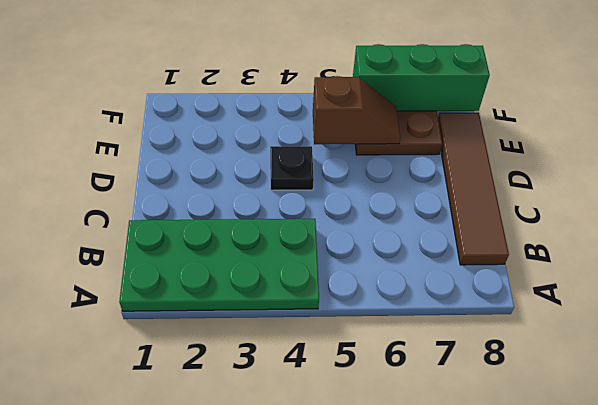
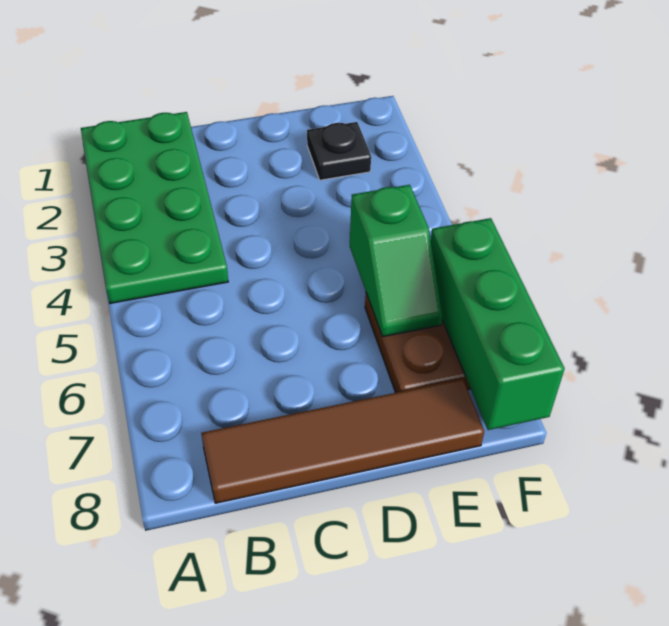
black plate D4 level 1 -> black plate E2 level 1
brown slope E5:E6 level 2 top 5 -> green slope E5:E6 level 2 top 5

